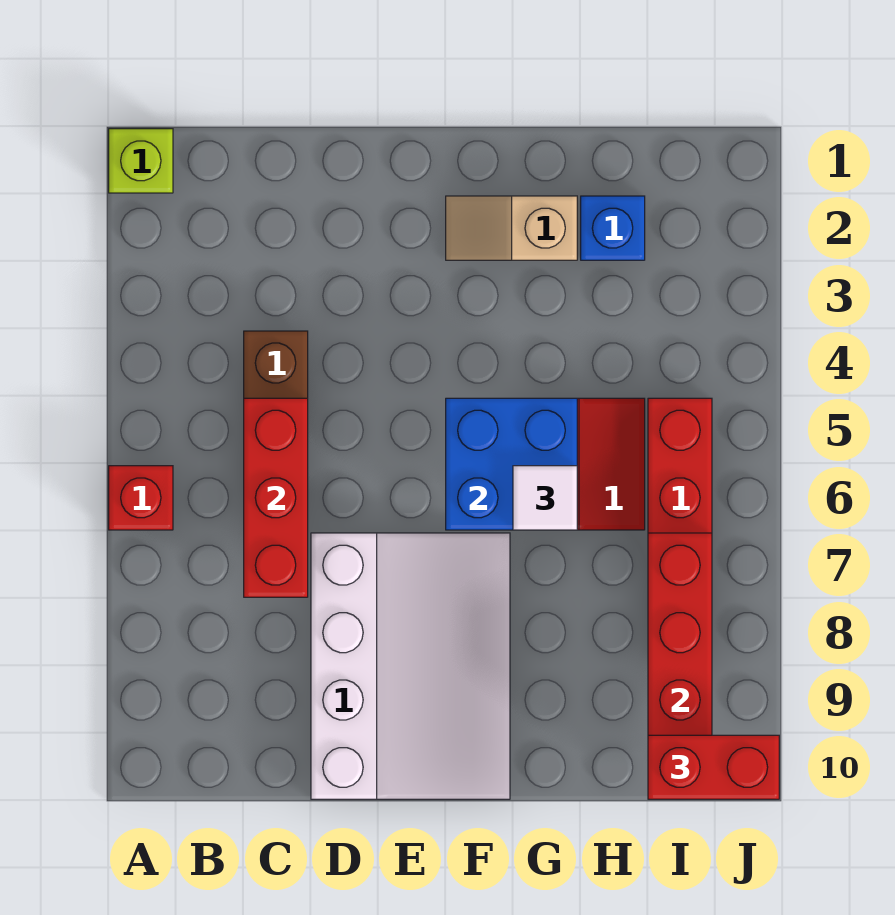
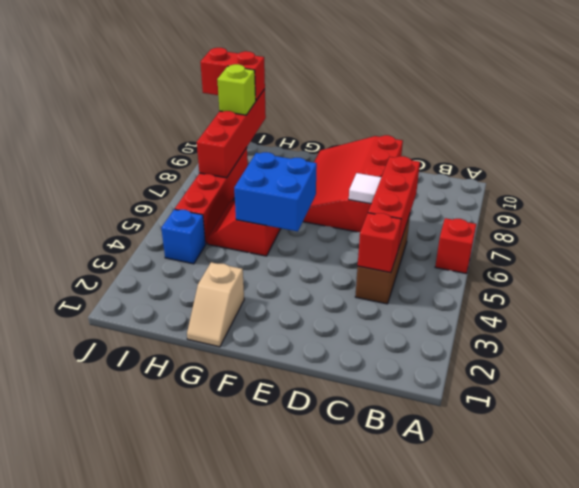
lime brick A1 level 1 -> lime brick I9 level 3
none -> red brick C4 level 2
white slope D7:F10 level 1 top D -> red slope D7:F10 level 1 top D
tan slope F2:G2 level 1 top G -> tan slope G1:G2 level 1 top 2
white tile G6 level 3 -> white tile D7 level 2
blue brick H2 level 1 -> blue brick I4 level 1

